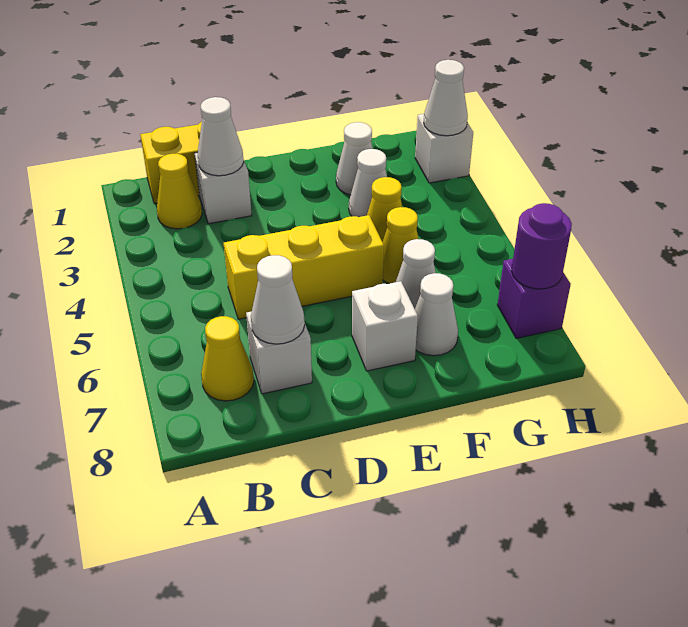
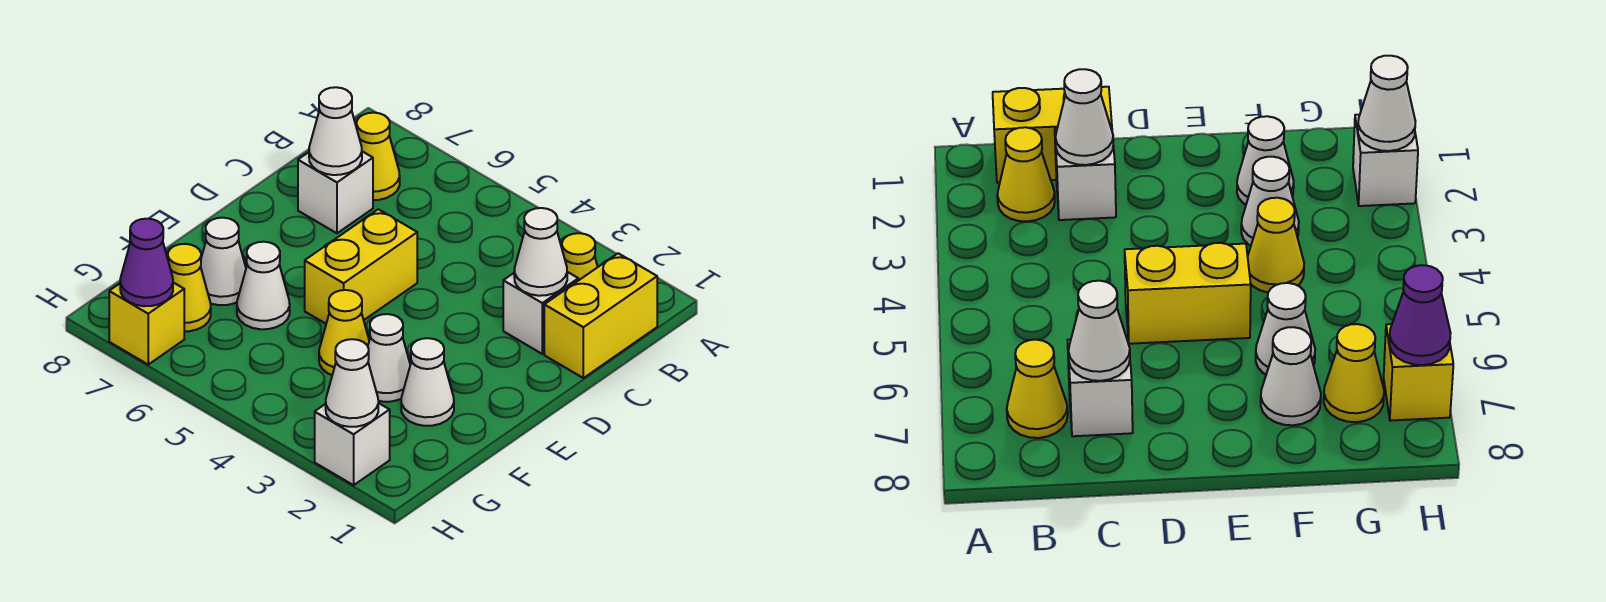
yellow brick C5:E5 level 1 -> yellow brick D5:E5 level 1
white brick E7 level 1 -> none
yellow cone F5 level 1 -> yellow cone G7 level 1
purple brick H7 level 1 -> yellow brick H7 level 1
purple round brick H7 level 2 -> purple cone H7 level 2

